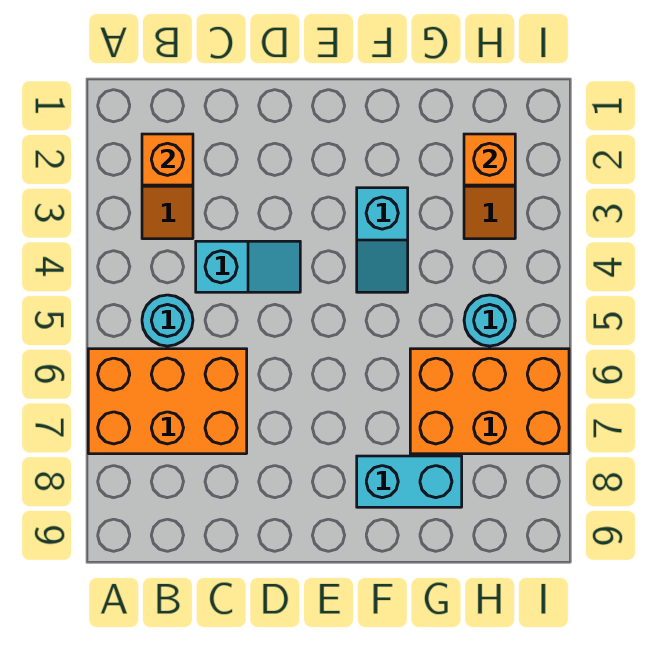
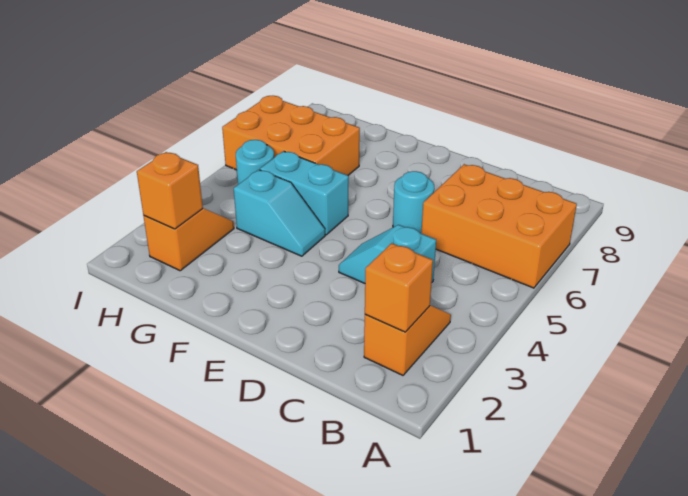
cyan round brick B5 level 1 -> cyan round brick D6 level 1
cyan slope F3:F4 level 1 top 3 -> cyan slope F4:G4 level 1 top G
cyan brick F8:G8 level 1 -> cyan brick F5:G5 level 1

